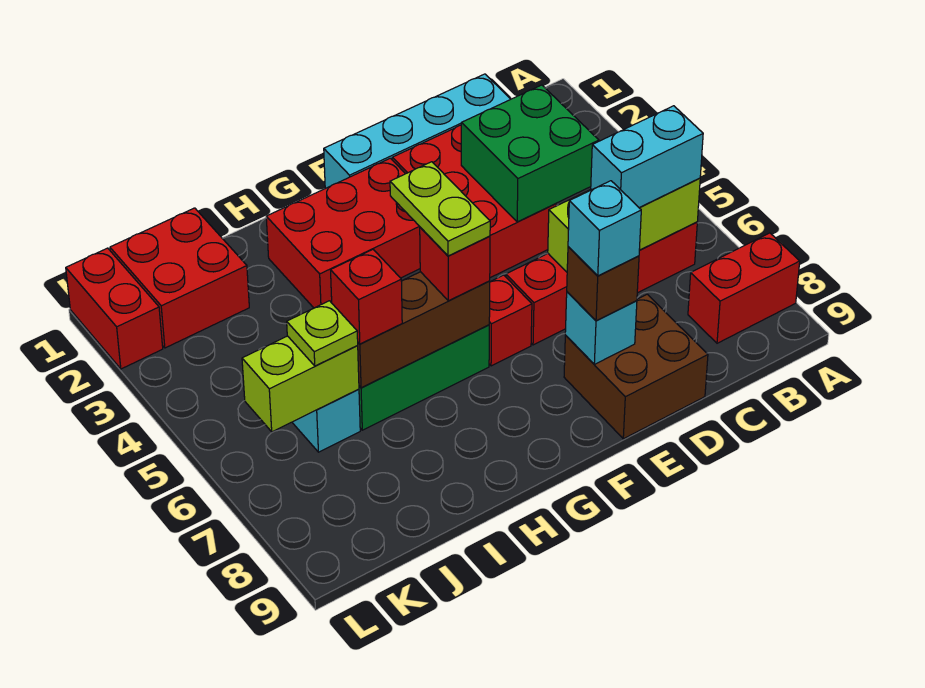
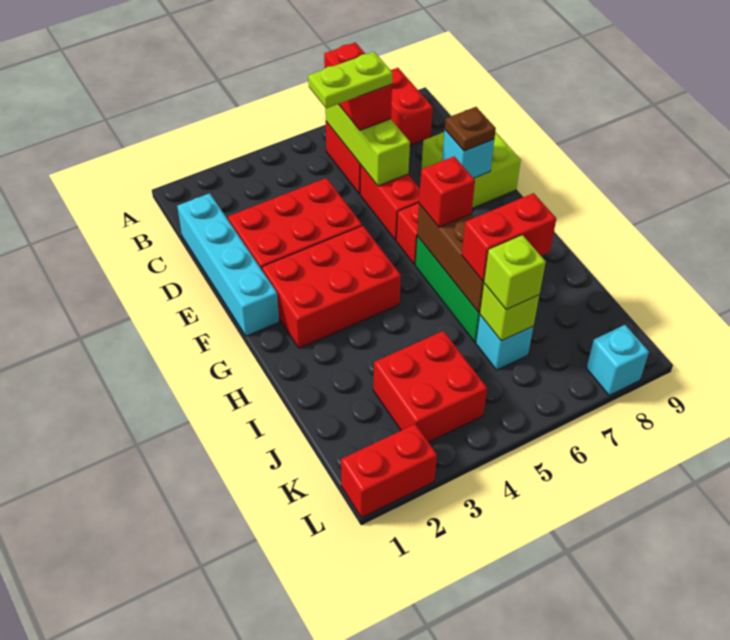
cyan brick B6:C6 level 3 -> red brick B6:C6 level 3
green brick C3:D4 level 2 -> none
brown brick D8:E9 level 1 -> lime brick D8:E9 level 1
brown brick E8 level 3 -> brown plate E8 level 3
cyan brick E8 level 4 -> cyan brick L8 level 1
red brick F2:H3 level 1 -> red brick F2:G4 level 1
lime plate G5:G6 level 4 -> lime plate C5:C6 level 4
red brick I6 level 3 -> red brick I6:I7 level 3
red brick J1:K2 level 1 -> red brick J3:K4 level 1
lime brick J6:K6 level 2 -> lime brick J6 level 2
lime plate J6 level 3 -> lime brick J6 level 3

